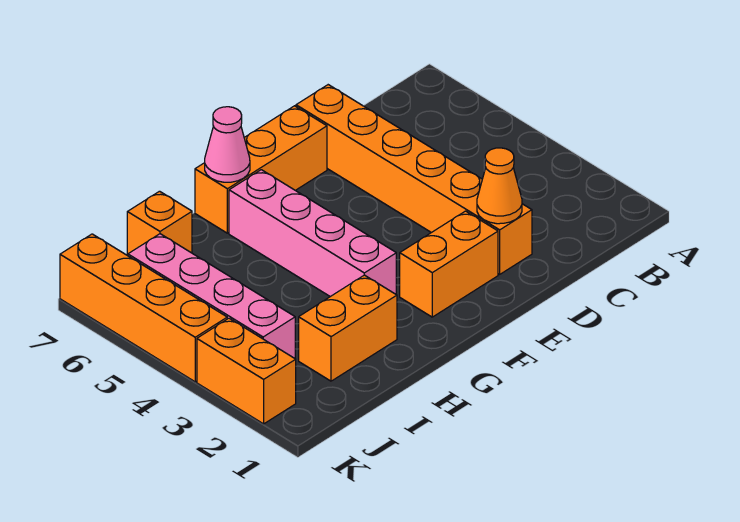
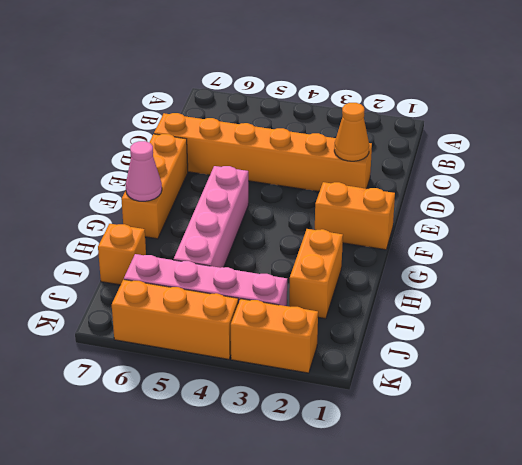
orange brick E2:F2 level 1 -> orange brick F1:F2 level 1
pink brick G3:G6 level 1 -> pink brick F5:I5 level 1
orange brick K4:K7 level 1 -> orange brick K4:K6 level 1

